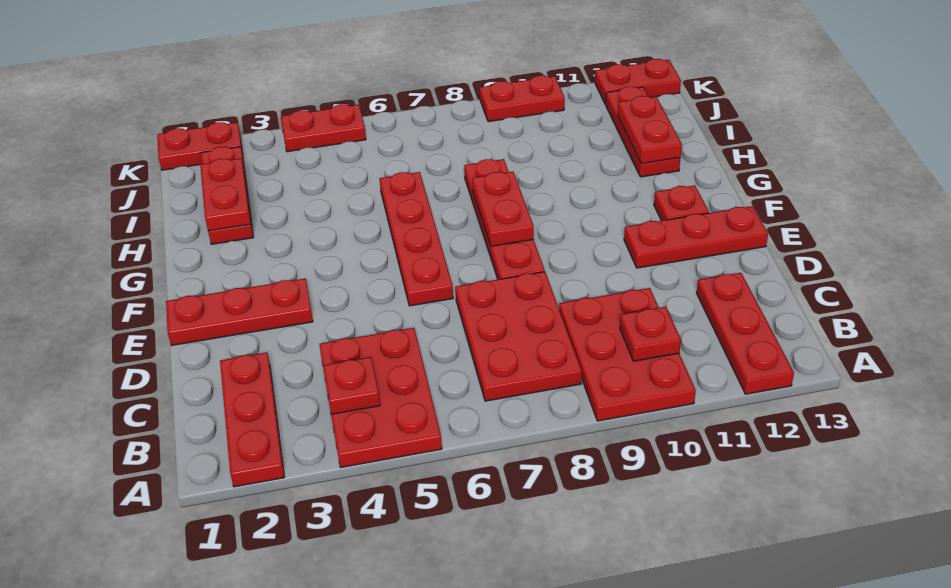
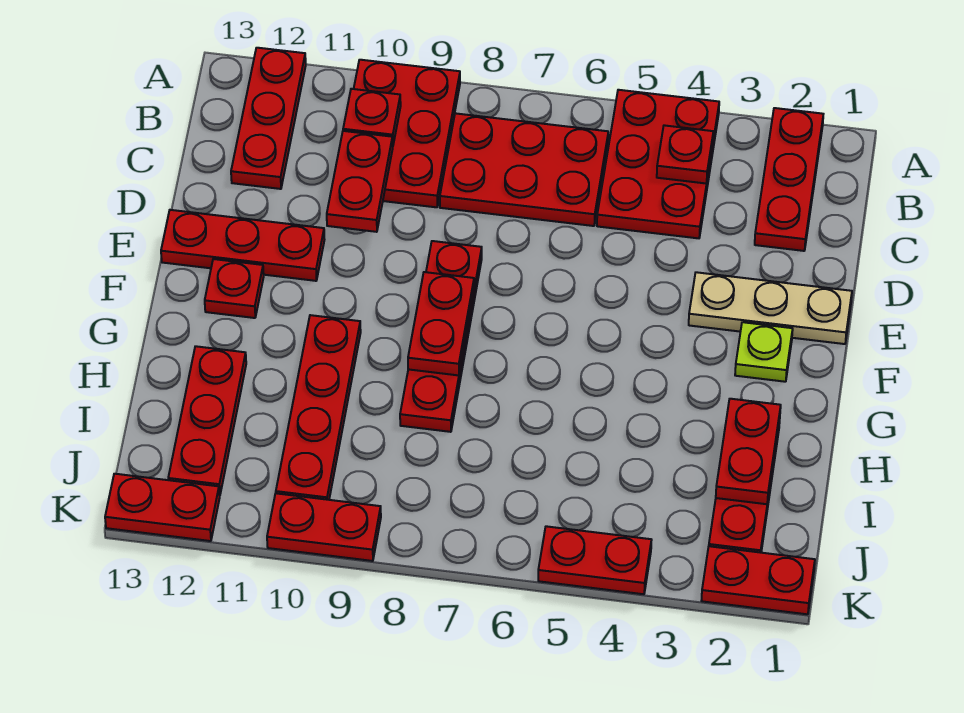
red plate B7:D8 level 1 -> red plate B6:C8 level 1
red plate E1:E3 level 1 -> tan plate E1:E3 level 1
red plate E6:H6 level 1 -> red plate G10:J10 level 1
none -> lime plate F2 level 1
red plate H12:I12 level 2 -> red plate C10:D10 level 2

